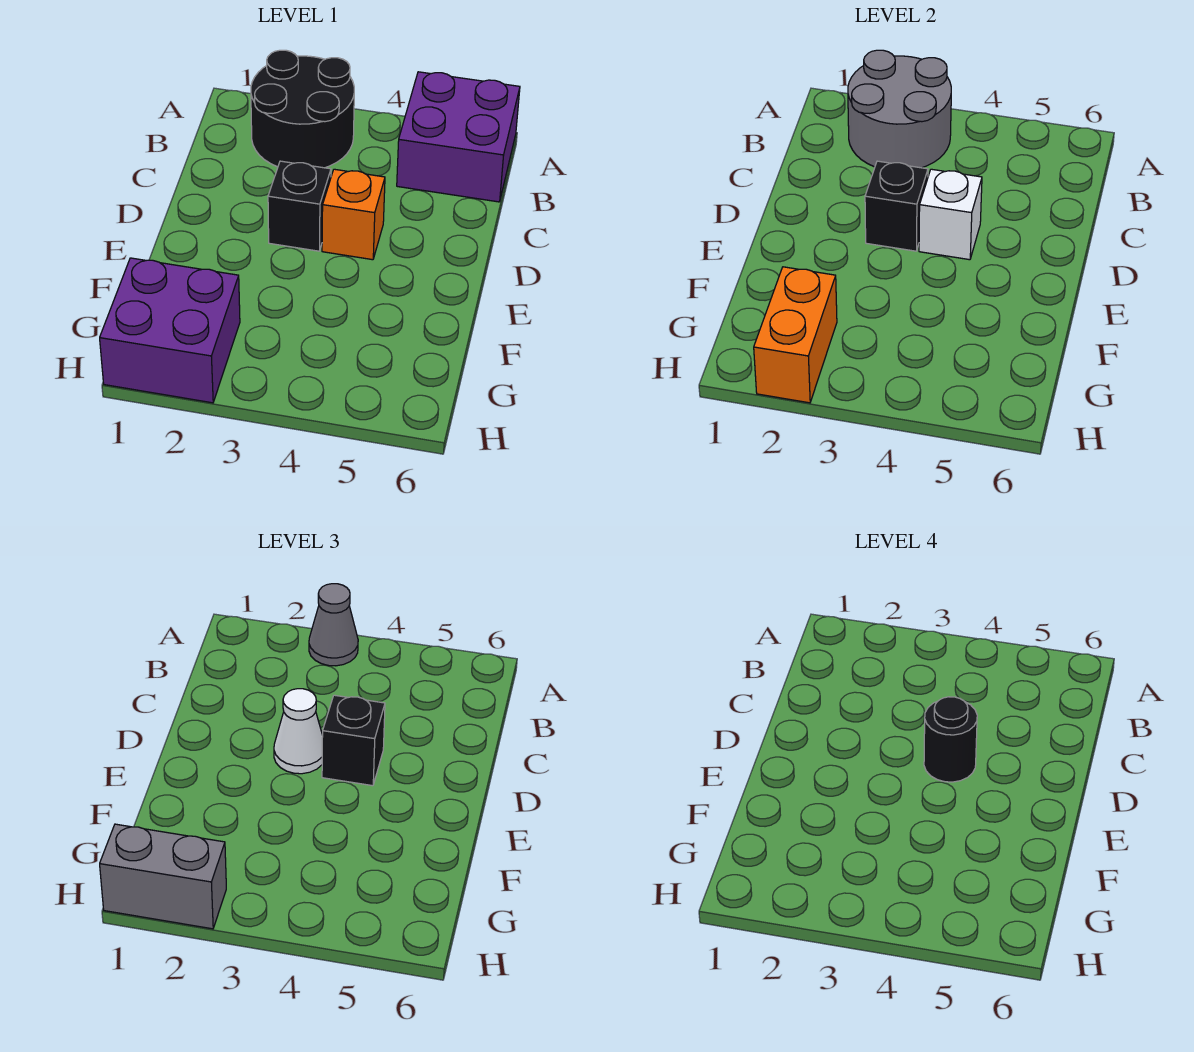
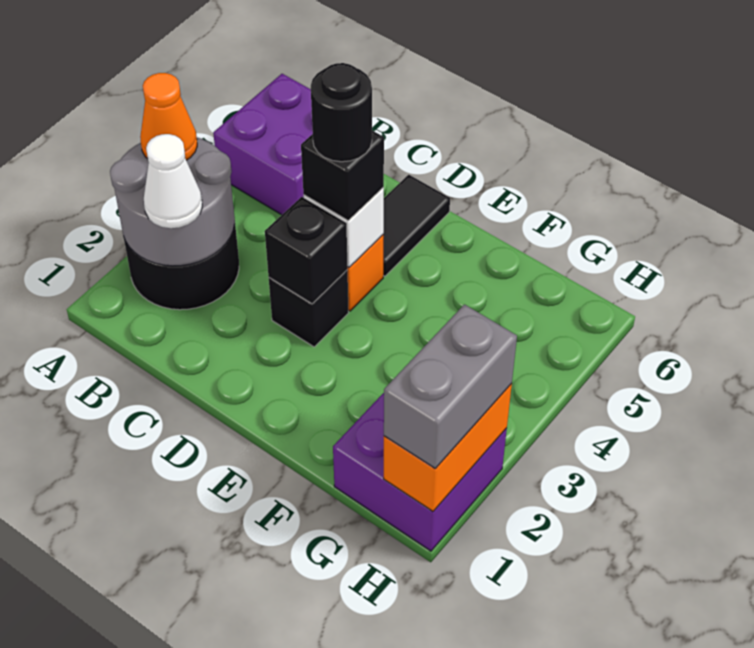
grey cone A3 level 3 -> orange cone A3 level 3
white cone D3 level 3 -> white cone B2 level 3
none -> black tile D5:D6 level 1
orange brick G2:H2 level 2 -> orange brick H1:H2 level 2

